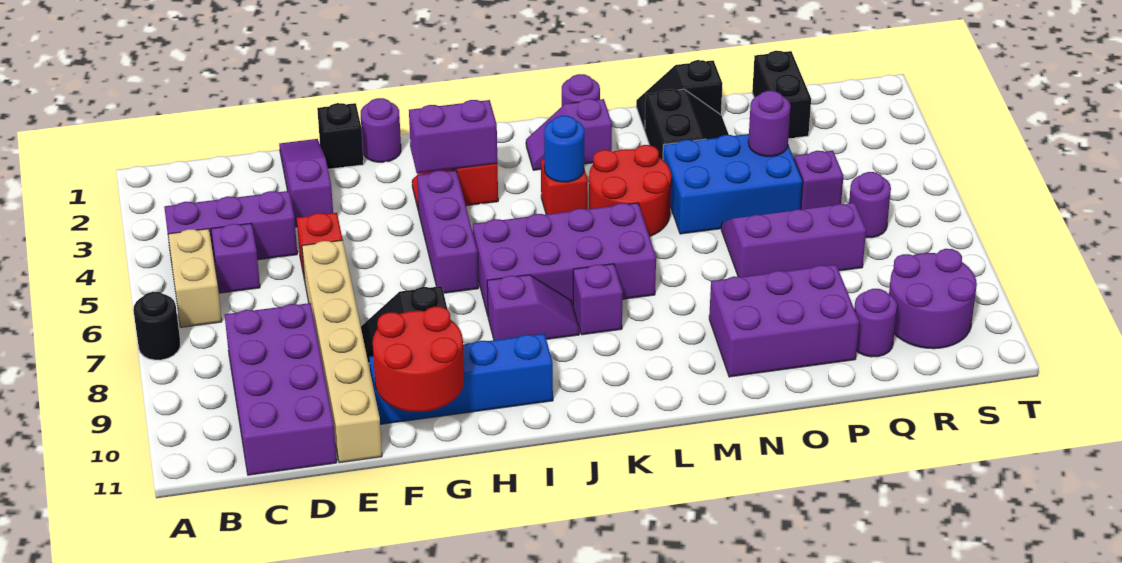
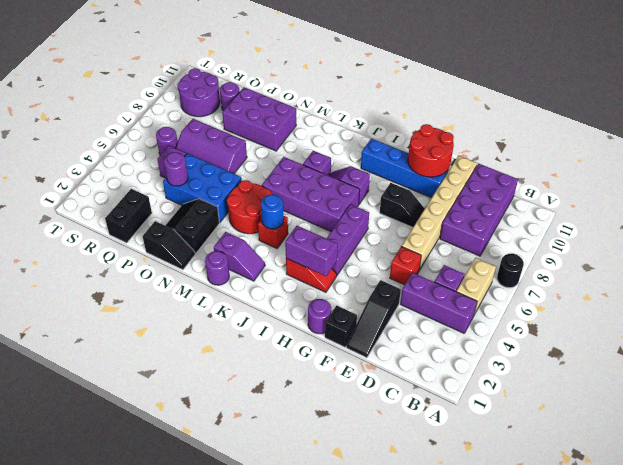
purple slope E1:E3 level 1 top 3 -> black slope E1:E3 level 1 top 3

